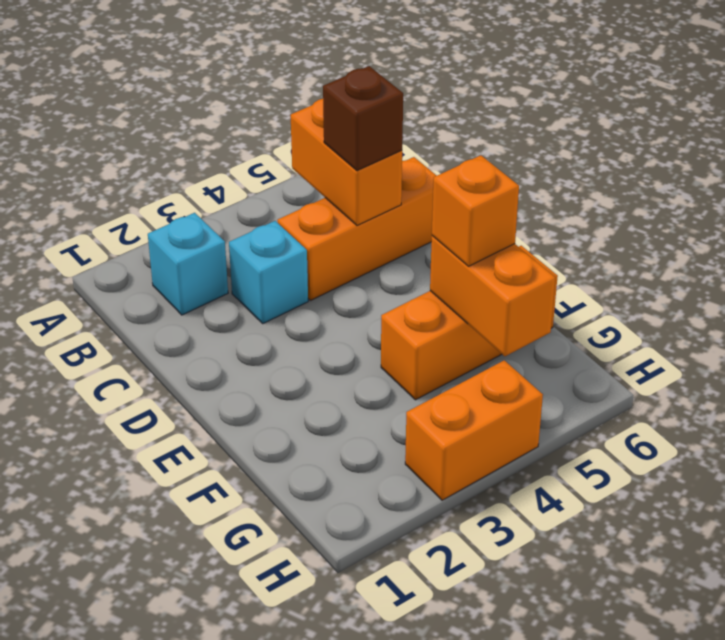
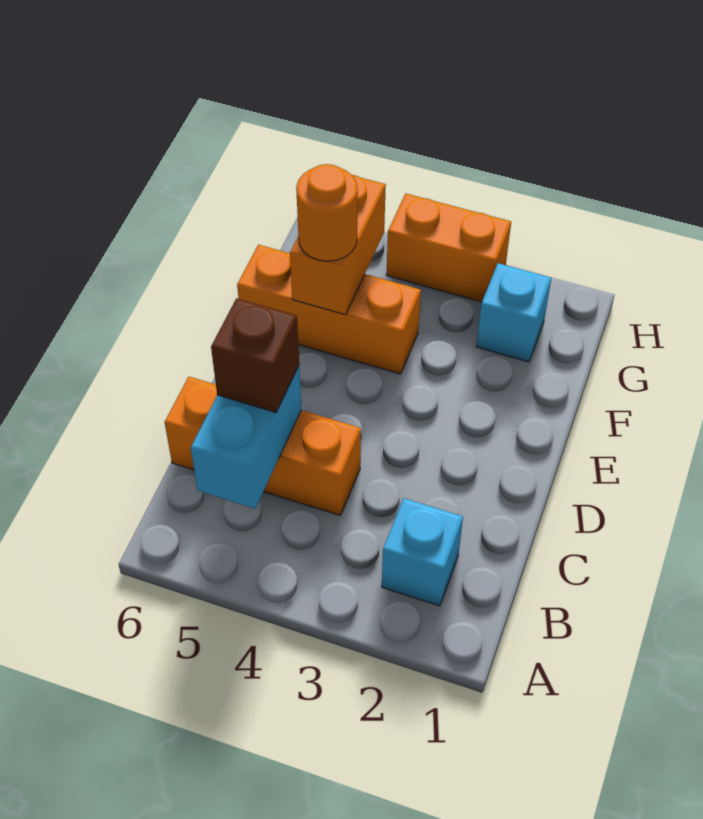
orange brick B5:C5 level 2 -> cyan brick B5:C5 level 2
cyan brick C3 level 1 -> cyan brick G2 level 1
orange brick F5 level 3 -> orange round brick F5 level 3

